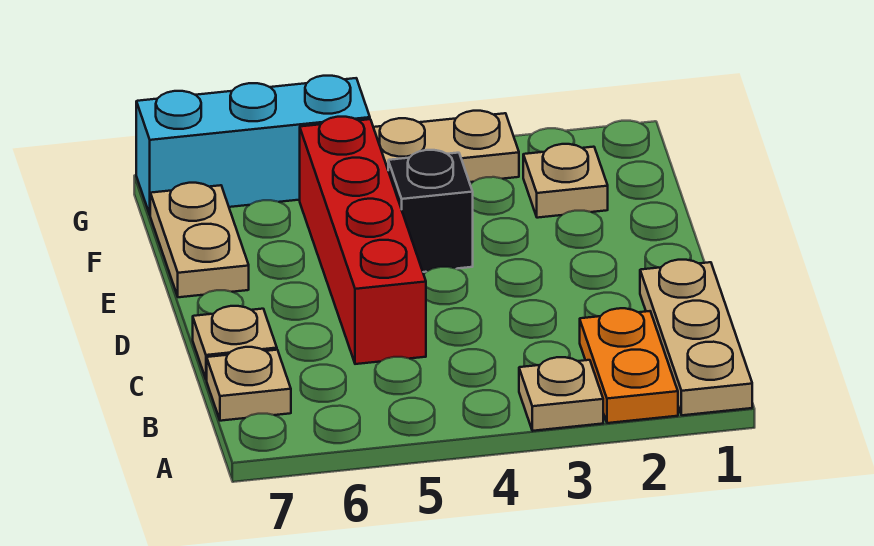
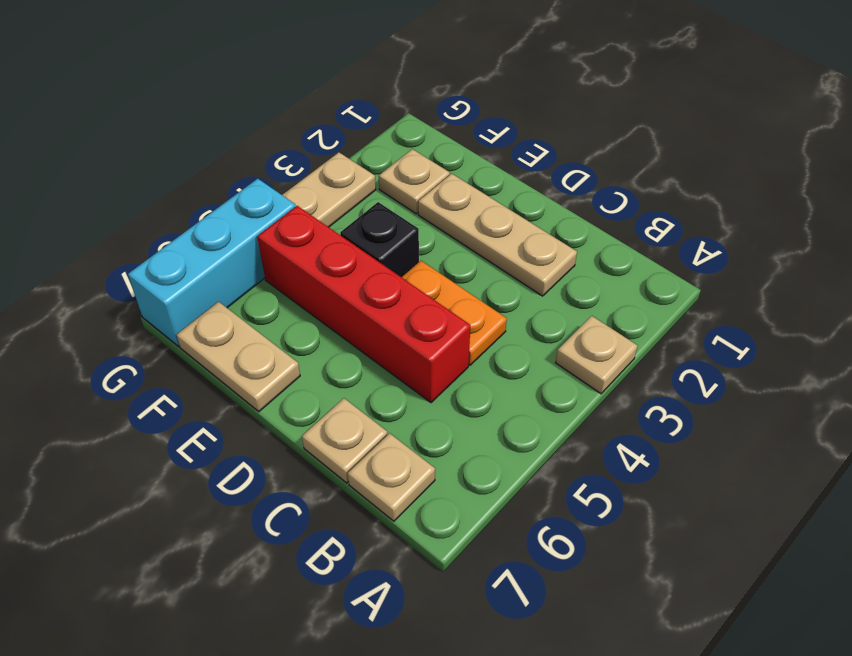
tan plate A1:C1 level 1 -> tan plate C2:E2 level 1
orange plate A2:B2 level 1 -> orange plate C4:D4 level 1

